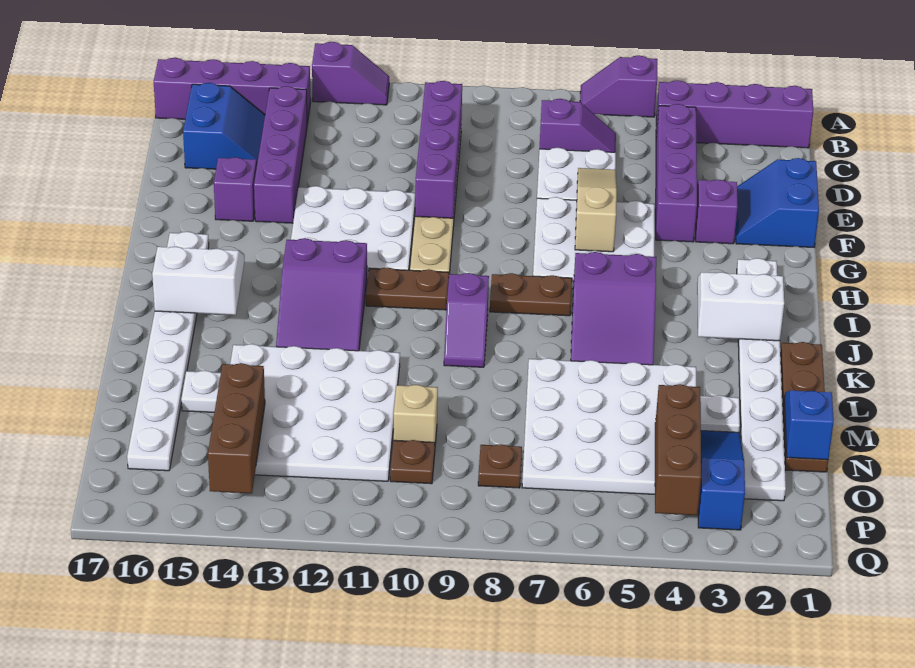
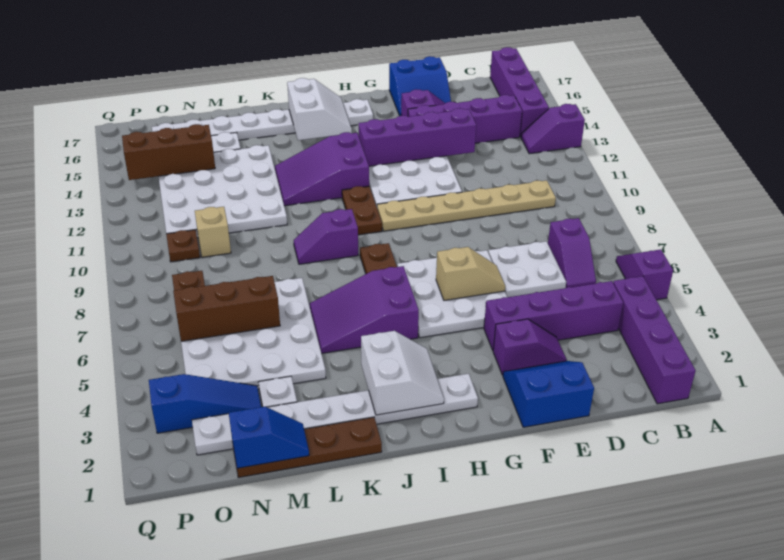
purple slope A12:A13 level 1 top 13 -> purple slope A13:B13 level 1 top A
purple brick C10:F10 level 2 -> purple brick E13:H13 level 2
blue slope C15:D16 level 1 top 16 -> blue slope E16:F17 level 1 top 17
tan slope E6:G6 level 2 top G -> tan slope F6:G6 level 2 top G
brown brick N4:P4 level 2 -> brown brick M6:O6 level 2

